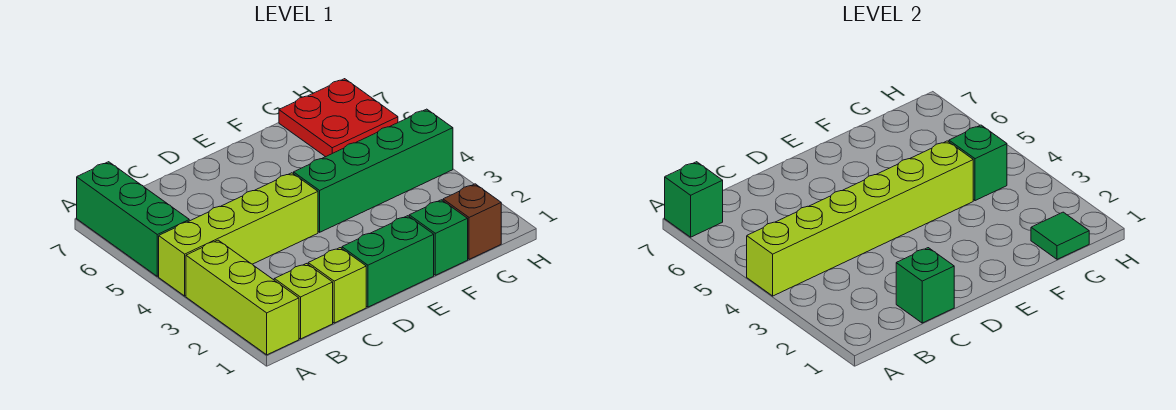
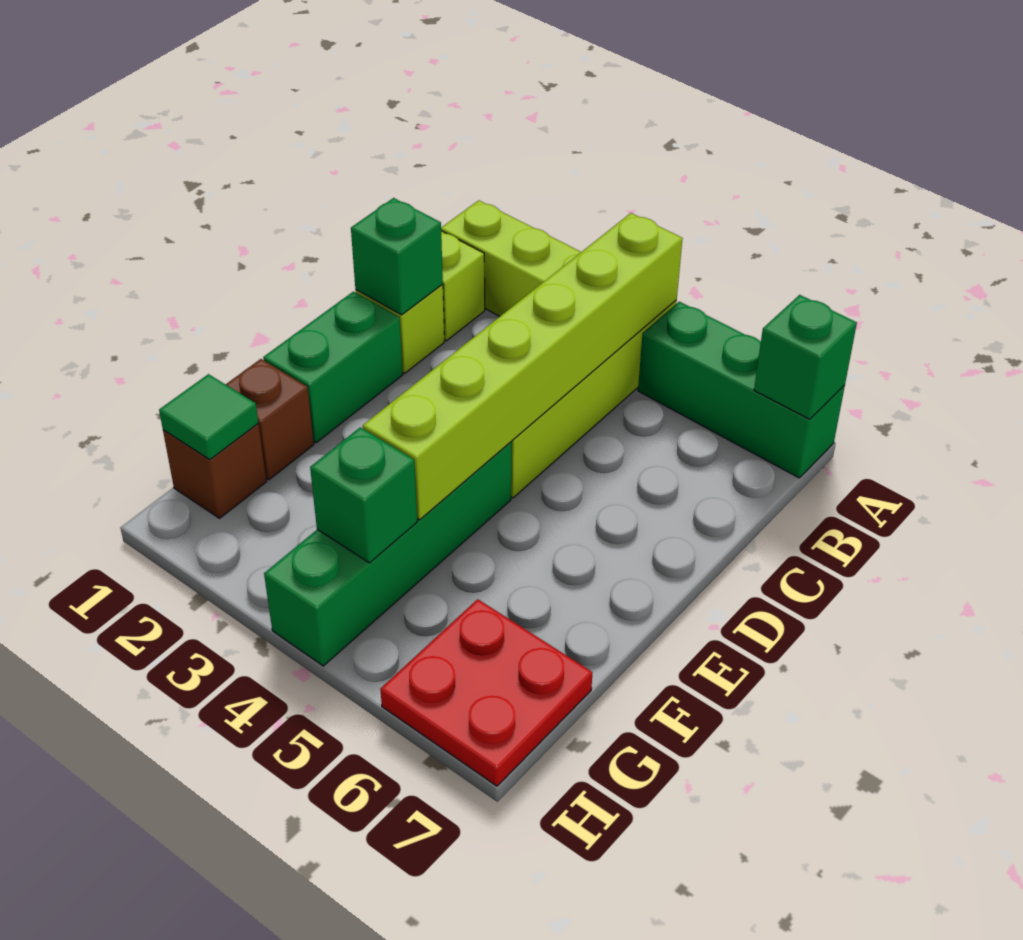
green brick F1 level 1 -> brown brick F1 level 1

